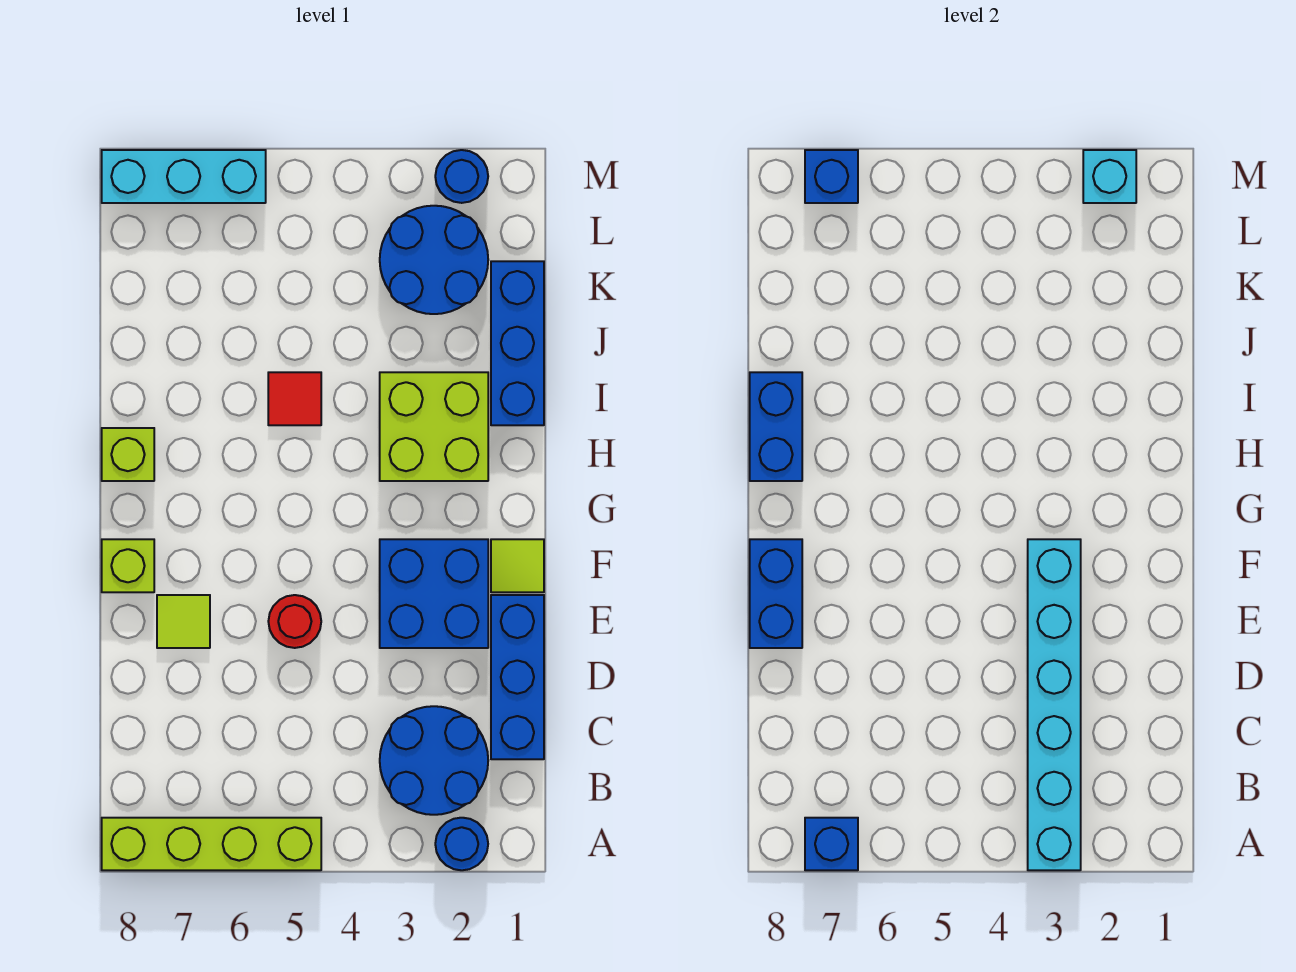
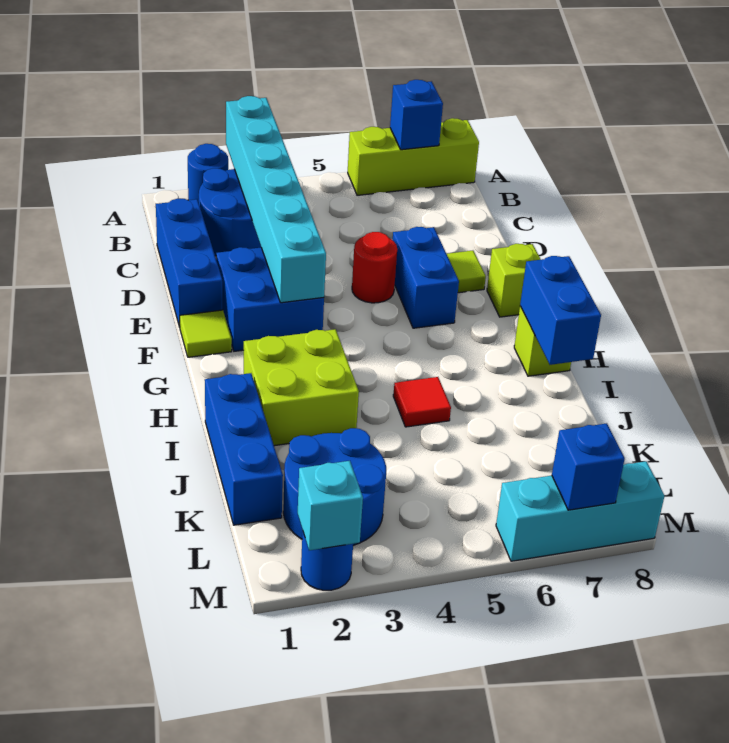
lime brick A5:A8 level 1 -> lime brick A6:A8 level 1
blue brick E8:F8 level 2 -> blue brick E6:F6 level 1

